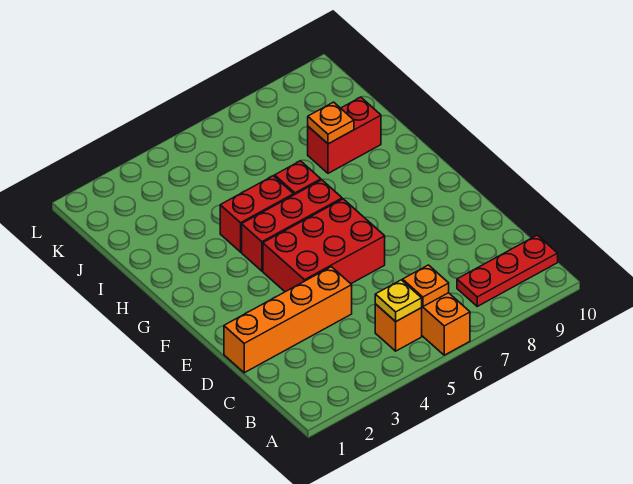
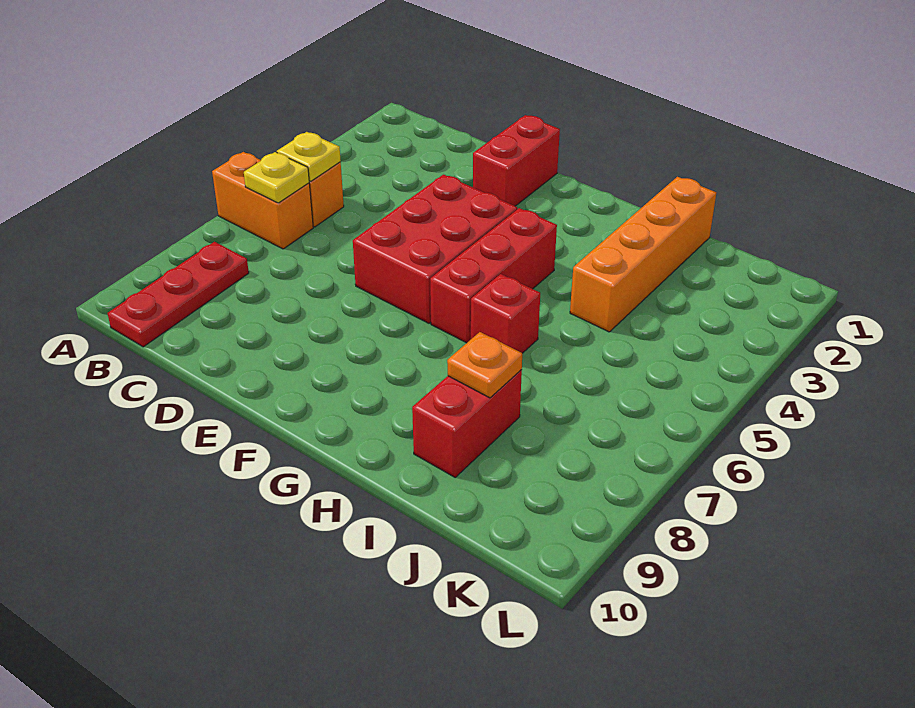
orange plate B6 level 2 -> yellow plate B6 level 2
orange brick D1:D4 level 1 -> orange brick I1:I4 level 1
red brick H4:H5 level 1 -> red brick E1:E2 level 1

